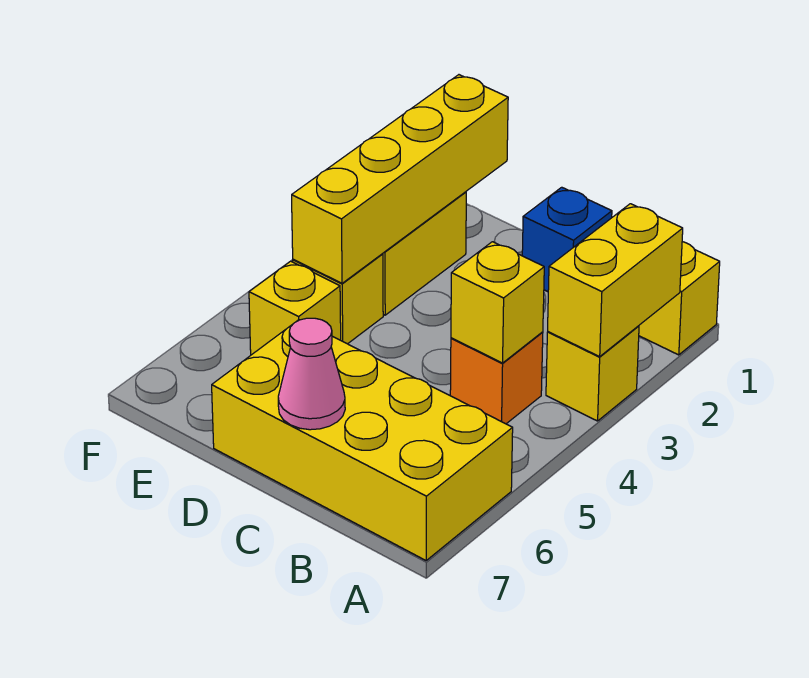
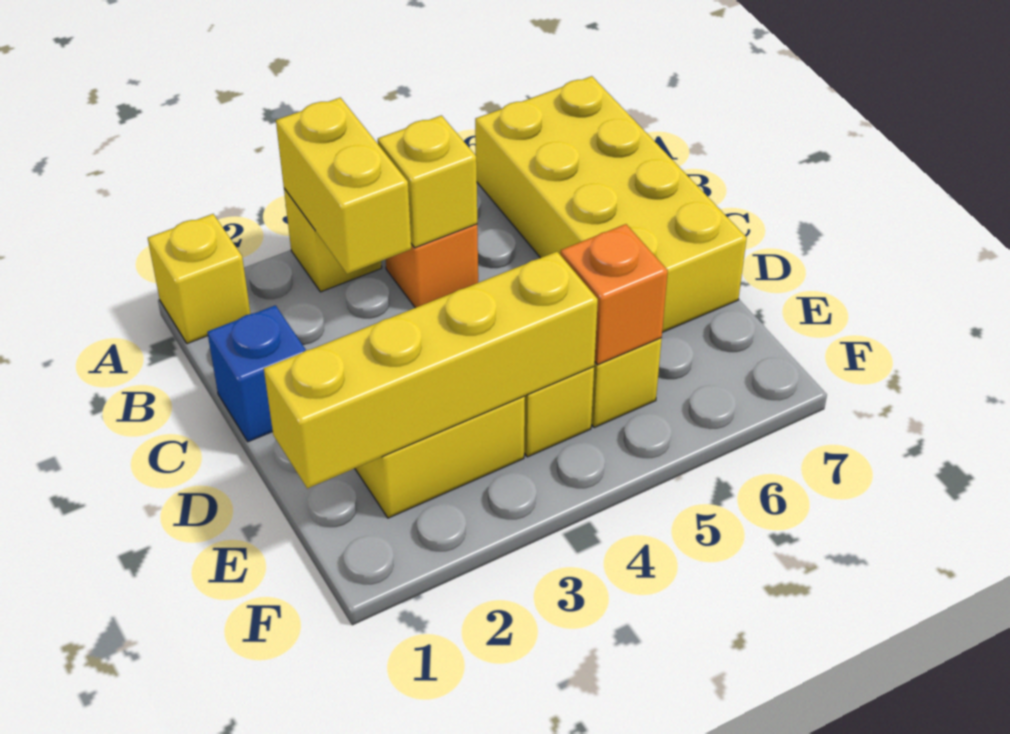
yellow brick A2:A3 level 2 -> yellow brick A3:B3 level 2
pink cone C7 level 2 -> none
none -> orange brick E5 level 2

